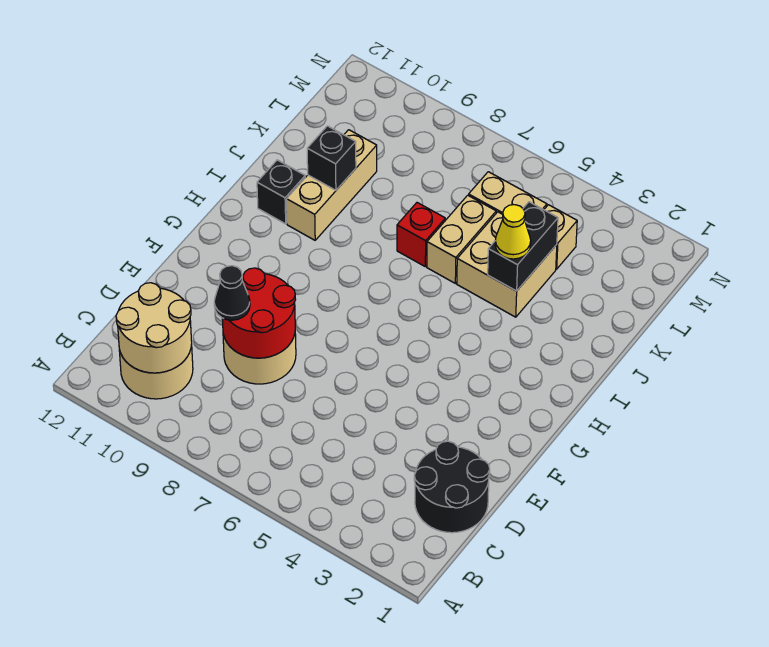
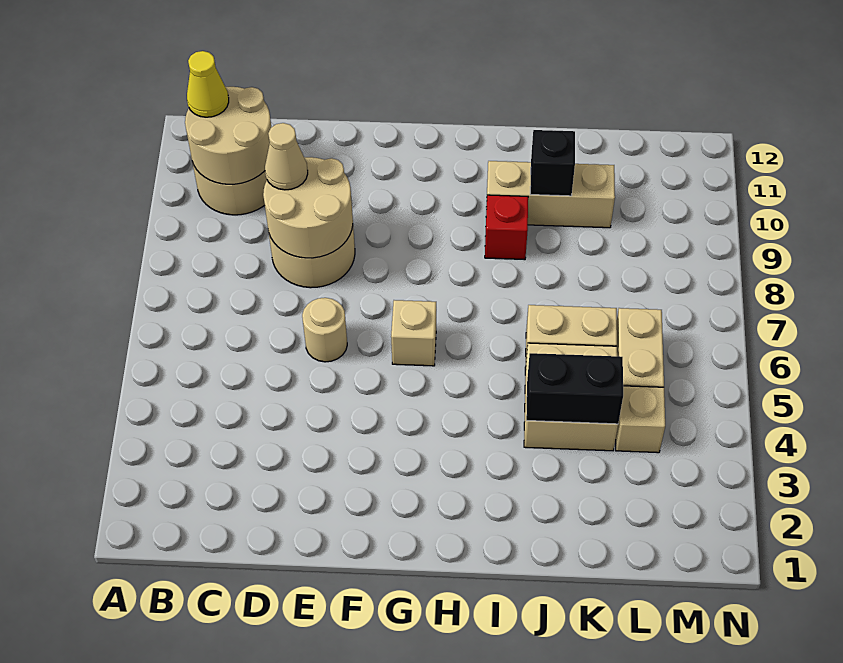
black round brick C1:D2 level 1 -> none
red round brick D8:E9 level 2 -> tan round brick D8:E9 level 2
black cone D9 level 3 -> tan cone D9 level 3
none -> tan round brick E6 level 1
none -> tan brick G6 level 1
black brick I11 level 1 -> none
yellow cone J4 level 3 -> yellow cone B11 level 3
red brick J7 level 1 -> red brick I9 level 1

